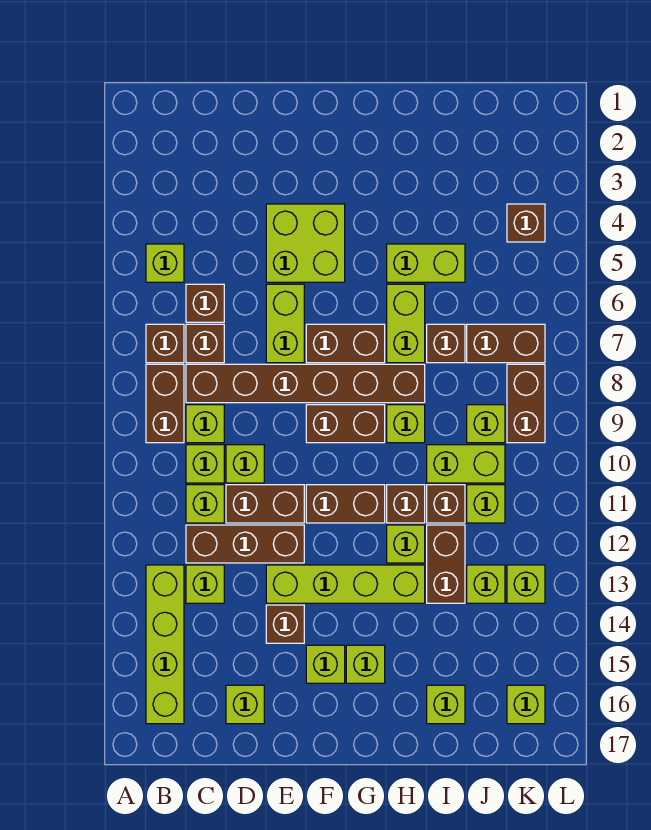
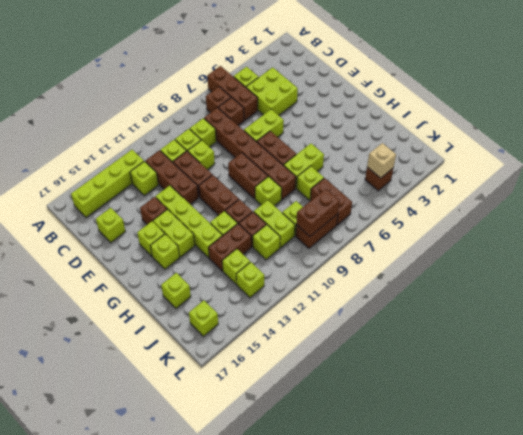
brown brick B8:B9 level 1 -> brown brick K8:K9 level 2
brown brick C6 level 1 -> brown brick A6:C6 level 1
lime brick E4:F5 level 1 -> lime brick C4:D5 level 1
lime brick H5:I5 level 1 -> lime brick F14:G14 level 1
brown brick I7 level 1 -> lime brick I7 level 1
none -> tan brick K4 level 2

